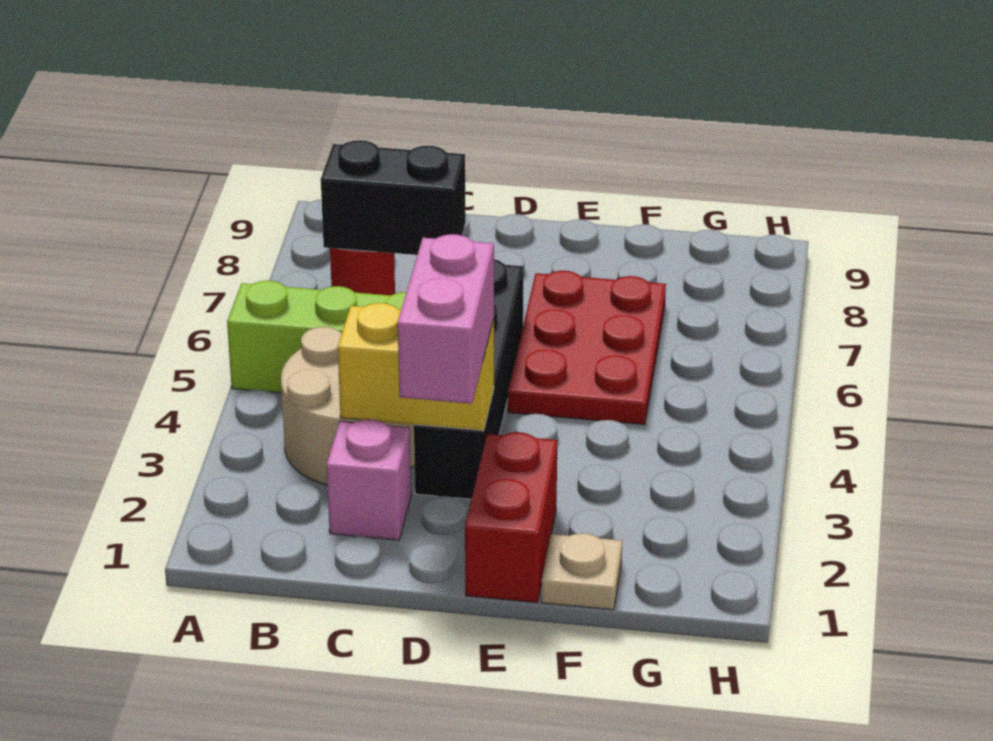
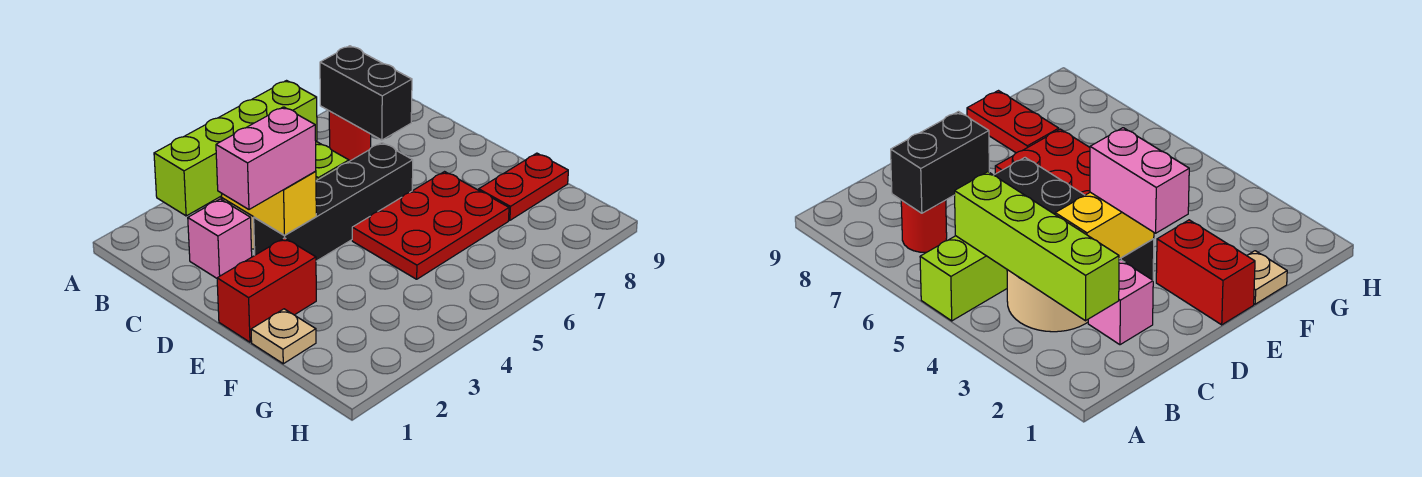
none -> lime brick B2:B5 level 2
none -> red plate F8:F9 level 1

